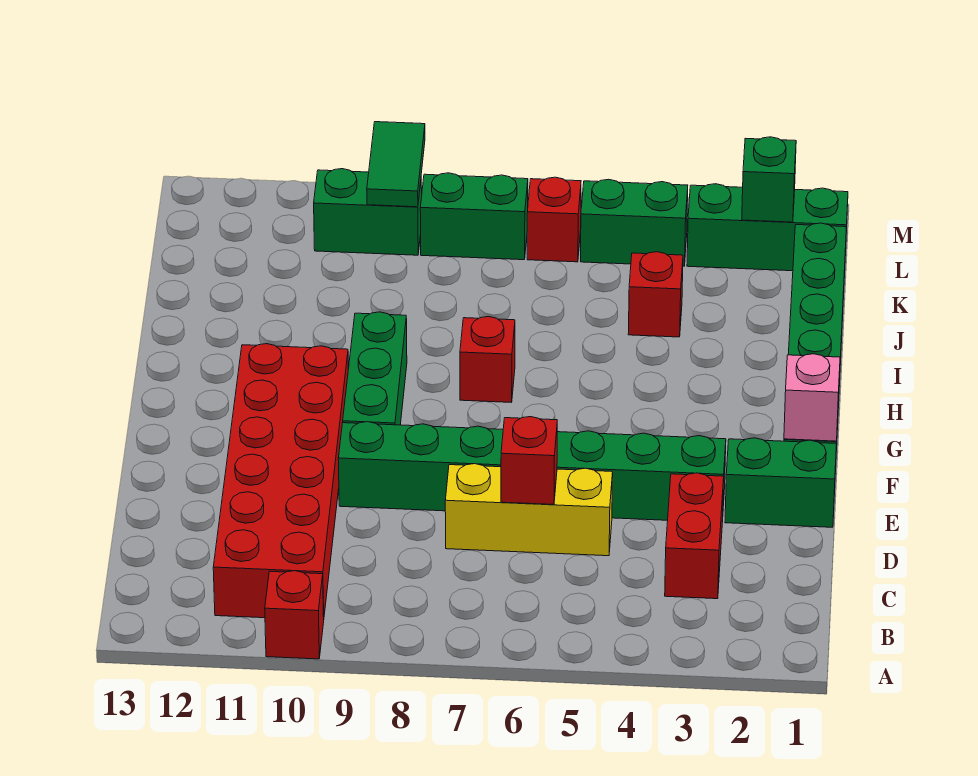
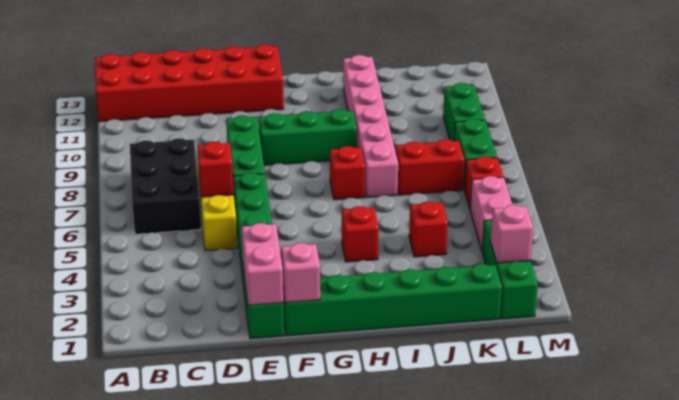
red brick A10 level 1 -> red brick H4 level 1
none -> black brick B6:C8 level 1
red brick B10:G11 level 1 -> red brick A12:F13 level 1
red brick C3:D3 level 1 -> red brick J7:K7 level 1
none -> pink brick E1:E2 level 2
none -> pink brick I7:I12 level 1
green brick L2 level 2 -> pink brick L2 level 2
green brick L4:L5 level 1 -> pink brick L4:L5 level 1
green tile L9:M9 level 2 -> none

